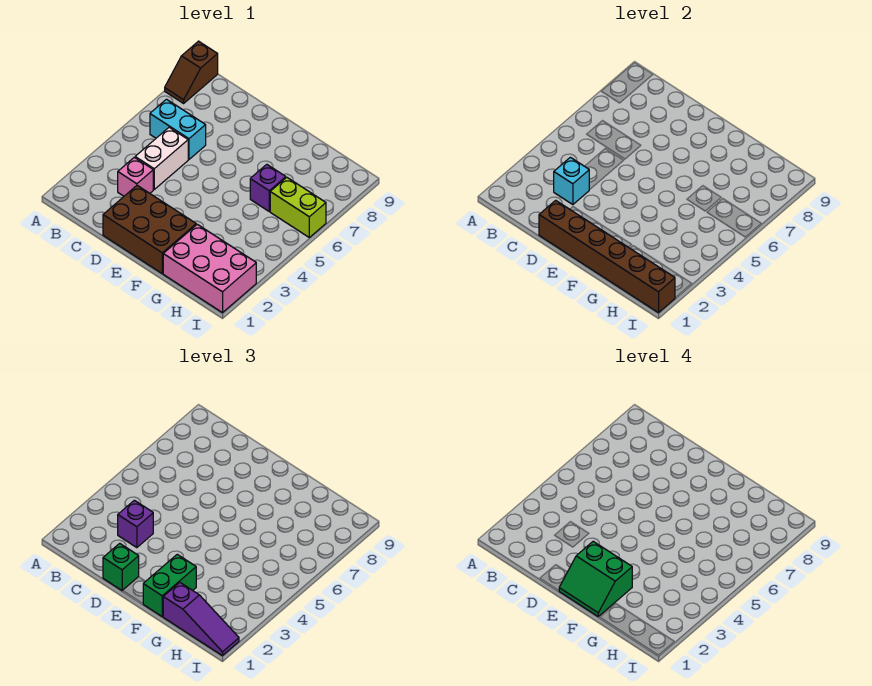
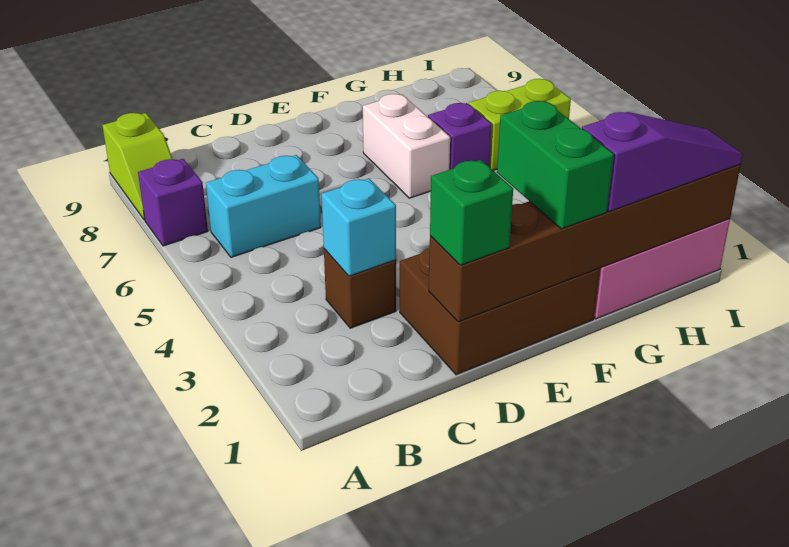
brown slope A8:A9 level 1 top 9 -> lime slope A8:A9 level 1 top 9
pink brick C3 level 1 -> brown brick C3 level 1
purple brick C3 level 3 -> purple brick A7 level 1
white brick C4:C5 level 1 -> white brick F6:F7 level 1
green slope E1:F2 level 4 top 2 -> none

